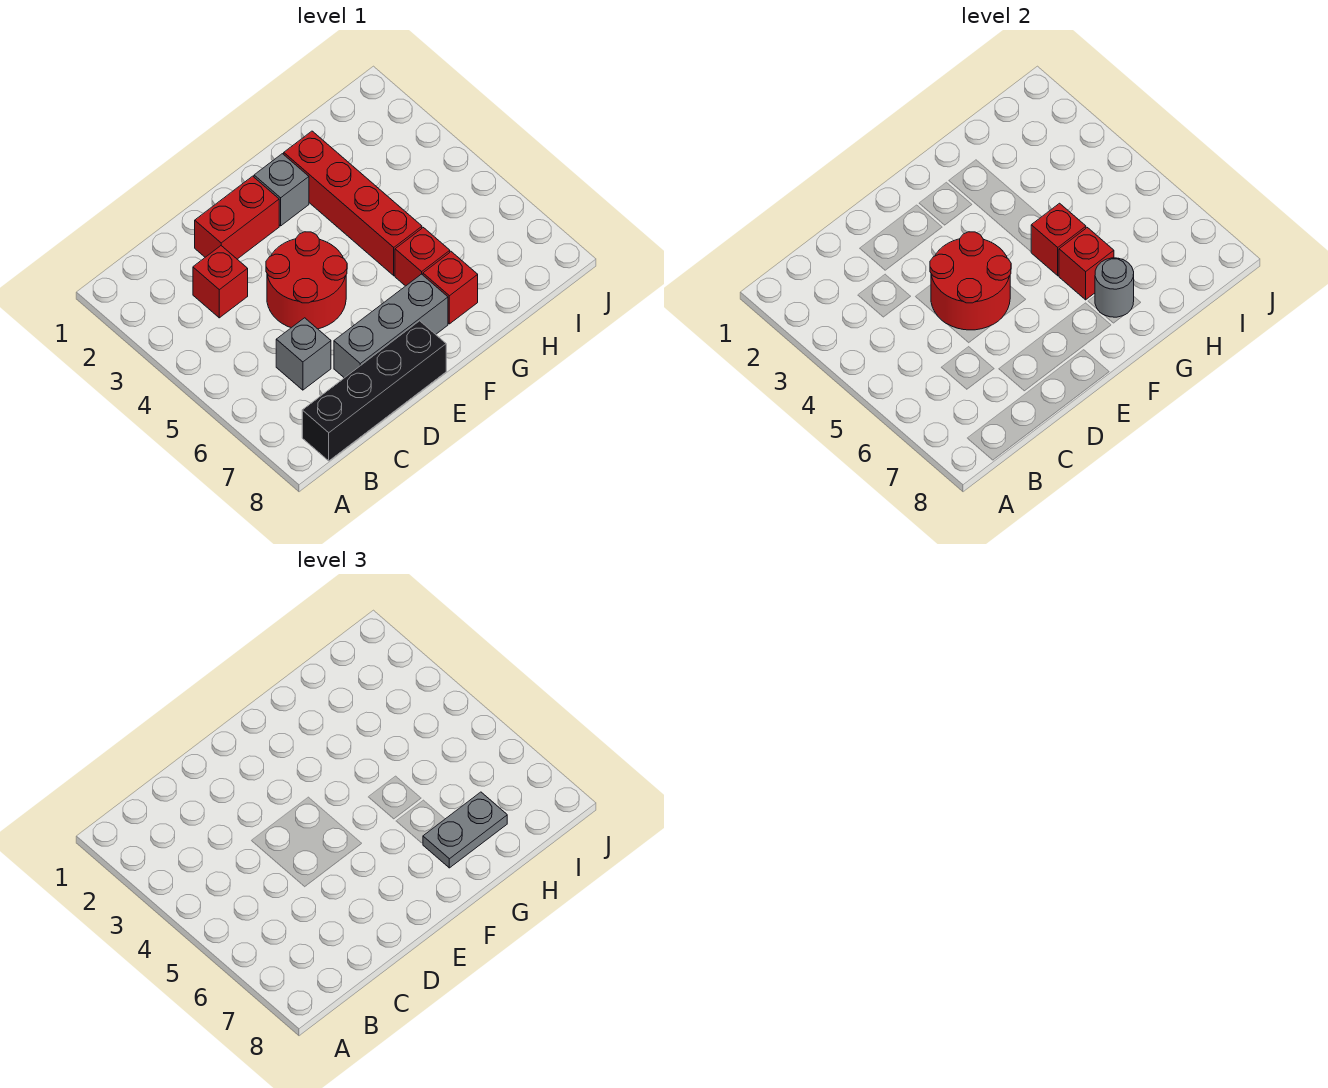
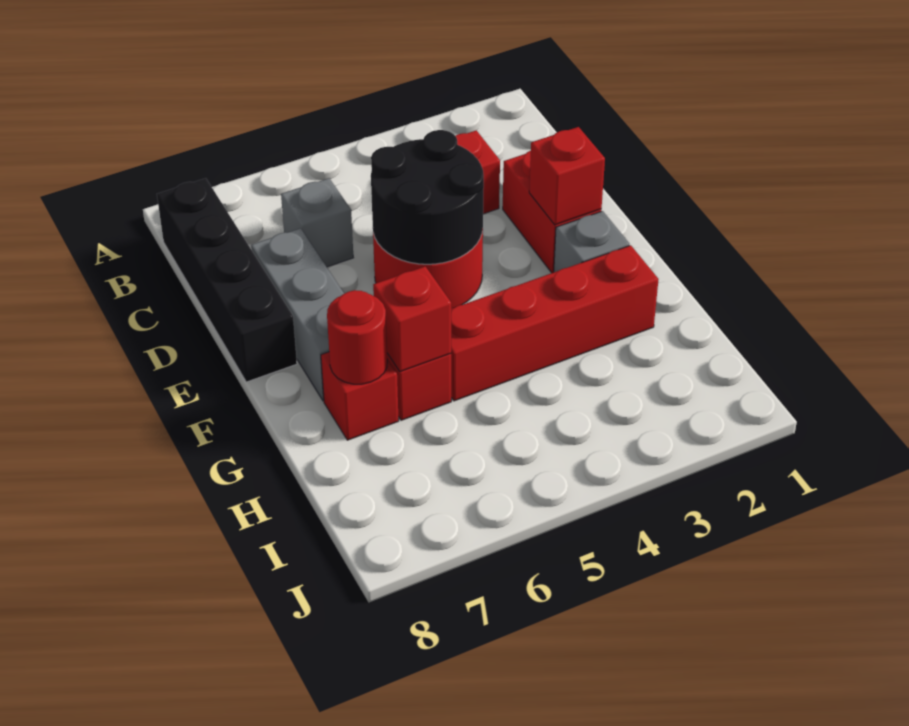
red round brick D4:E5 level 2 -> black round brick D4:E5 level 2
red brick G5 level 2 -> red brick E2 level 2
grey round brick G7 level 2 -> red round brick G7 level 2
grey plate G7:H7 level 3 -> none

